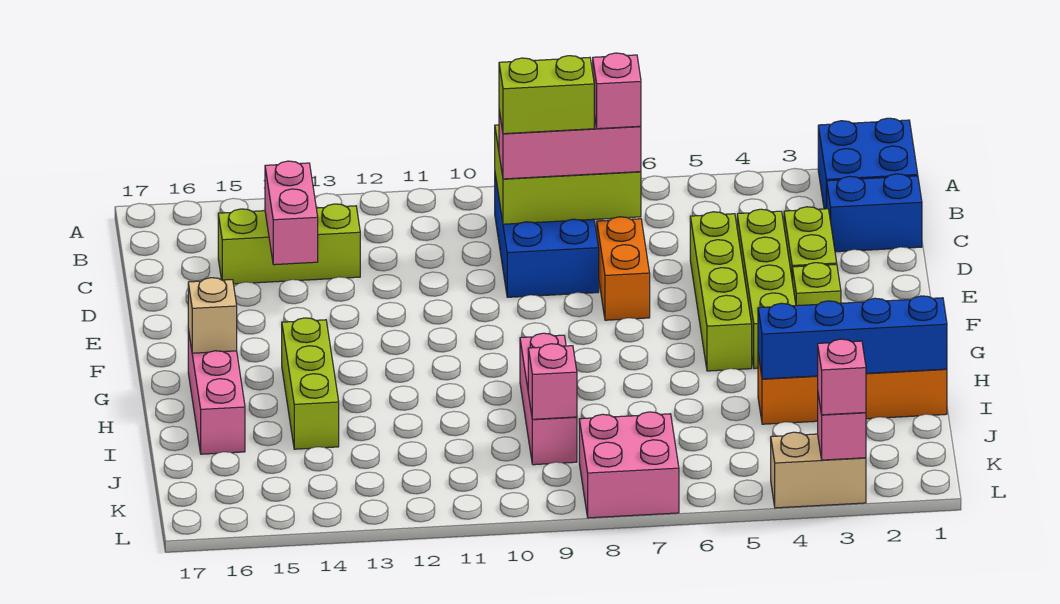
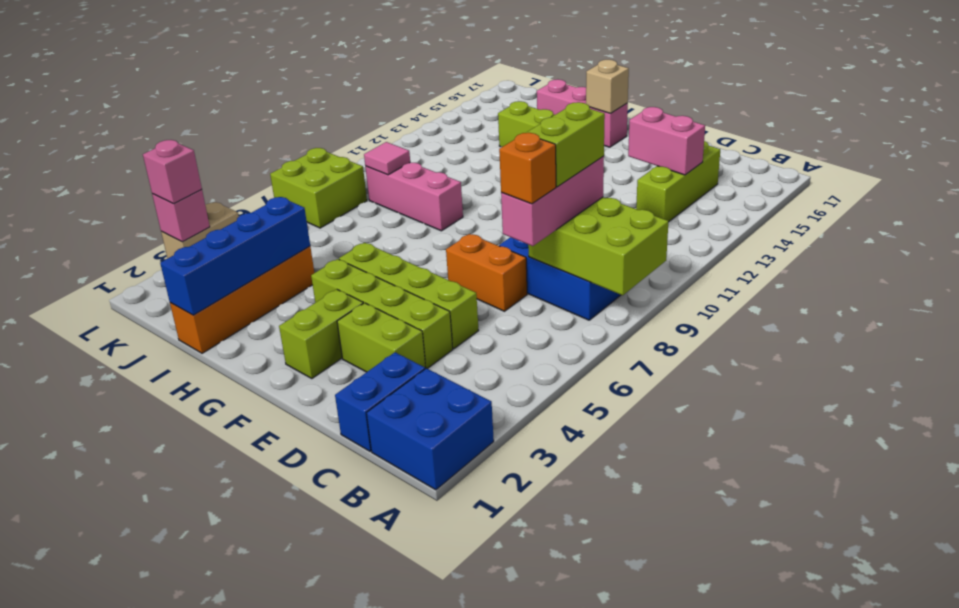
lime brick B7:C9 level 2 -> lime brick A8:C9 level 2
pink brick C7 level 4 -> orange brick C7 level 4
lime brick F3 level 1 -> lime brick F2:F3 level 1
pink brick J9 level 2 -> pink tile J9 level 2
pink brick K7:L8 level 1 -> lime brick K7:L8 level 1

